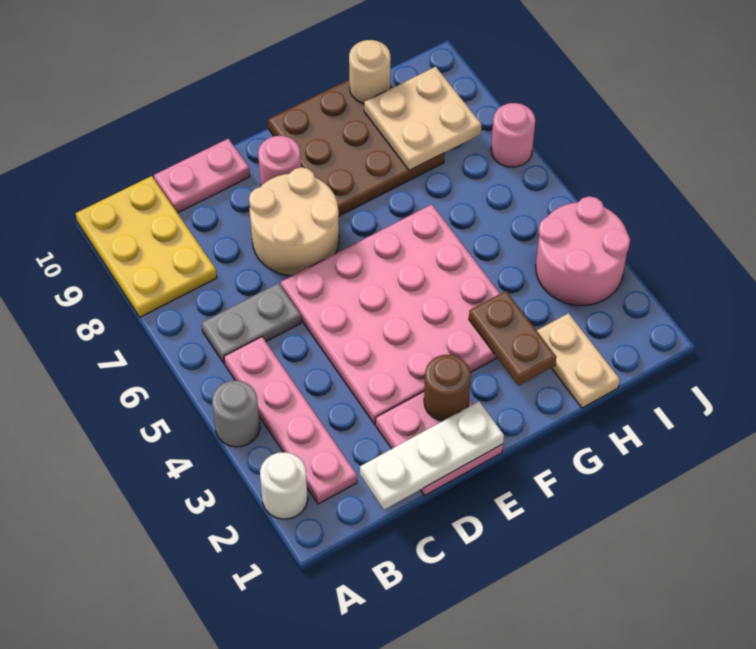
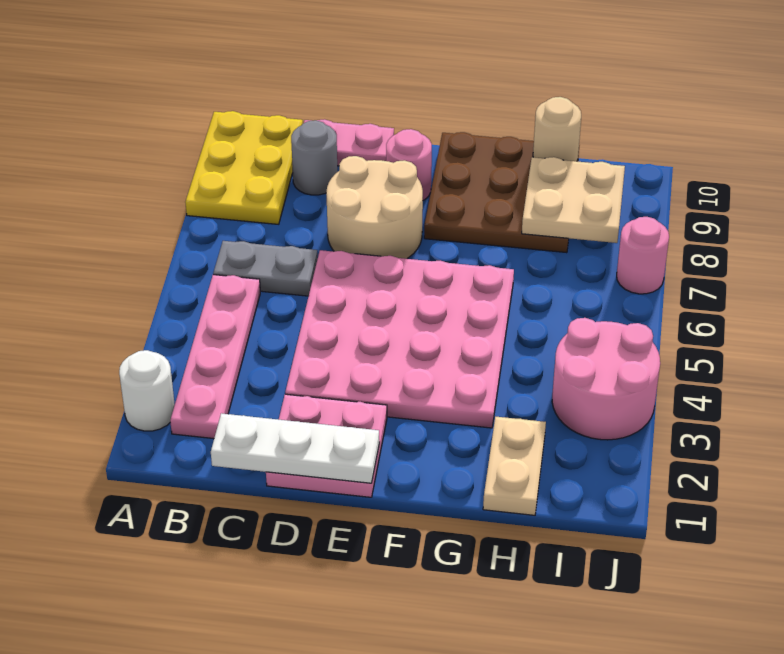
grey round brick A4 level 1 -> grey round brick C9 level 1
brown round brick E2 level 2 -> none
brown plate G2:G3 level 2 -> none

